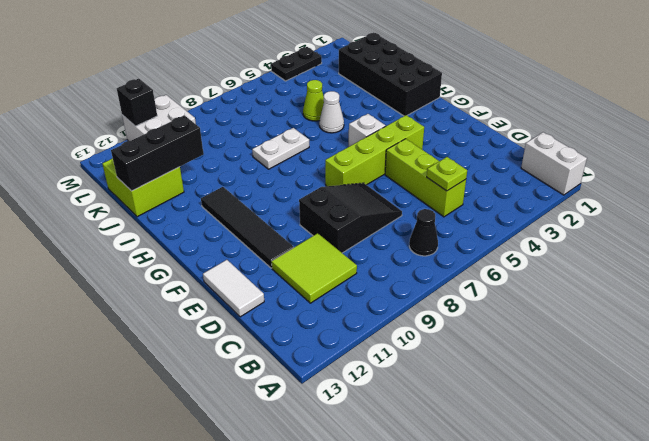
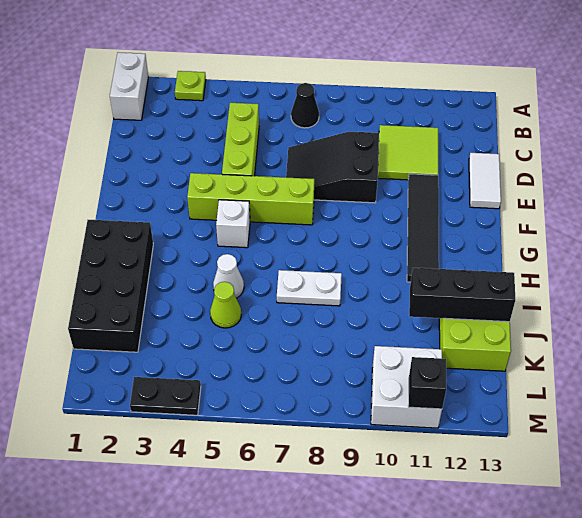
lime plate C5 level 2 -> lime plate A3 level 1

